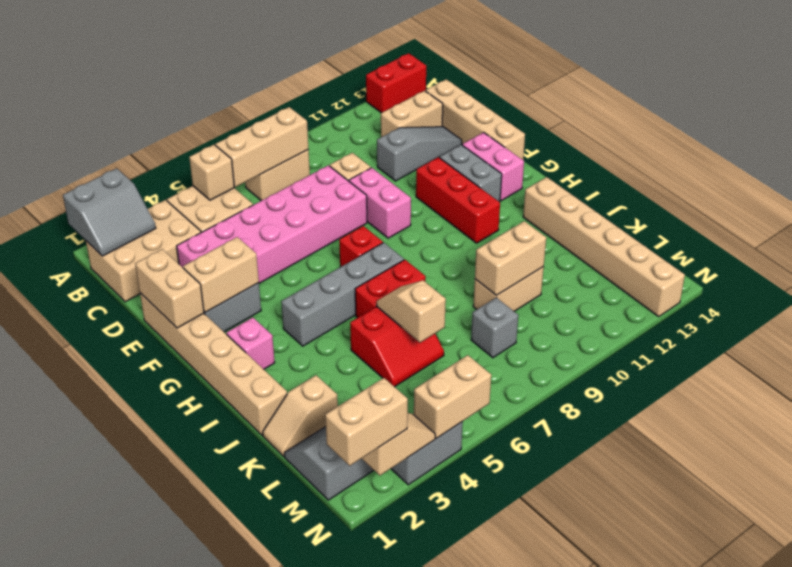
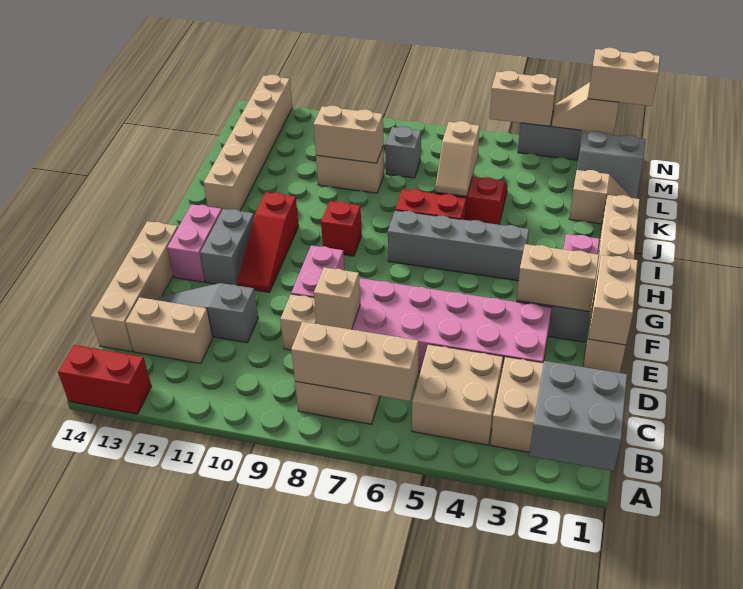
grey slope A1:B2 level 2 top A -> grey brick A1:B2 level 2
tan brick B5 level 2 -> tan brick D8 level 2
red brick F11:H11 level 1 -> red slope F11:H11 level 1 top H
red brick G7 level 1 -> red brick H9 level 1

